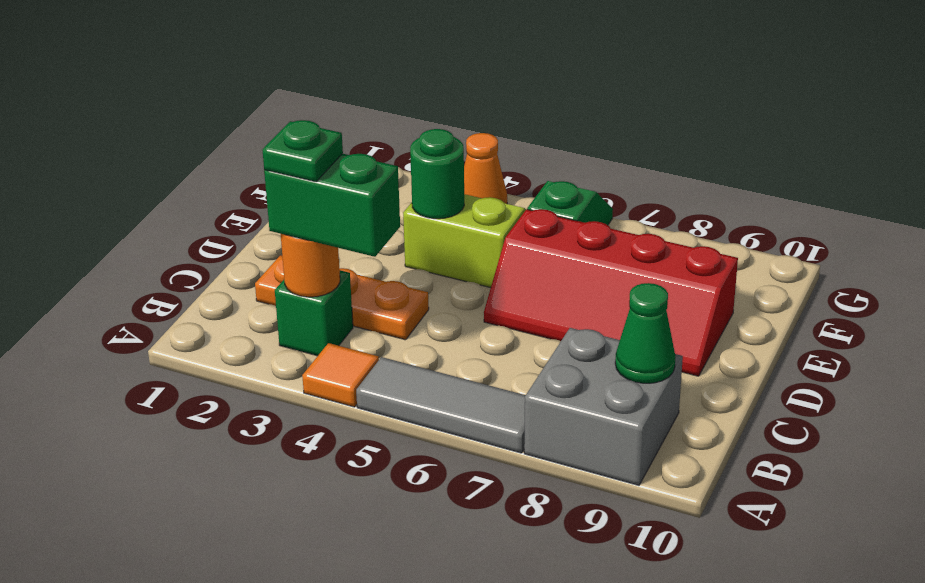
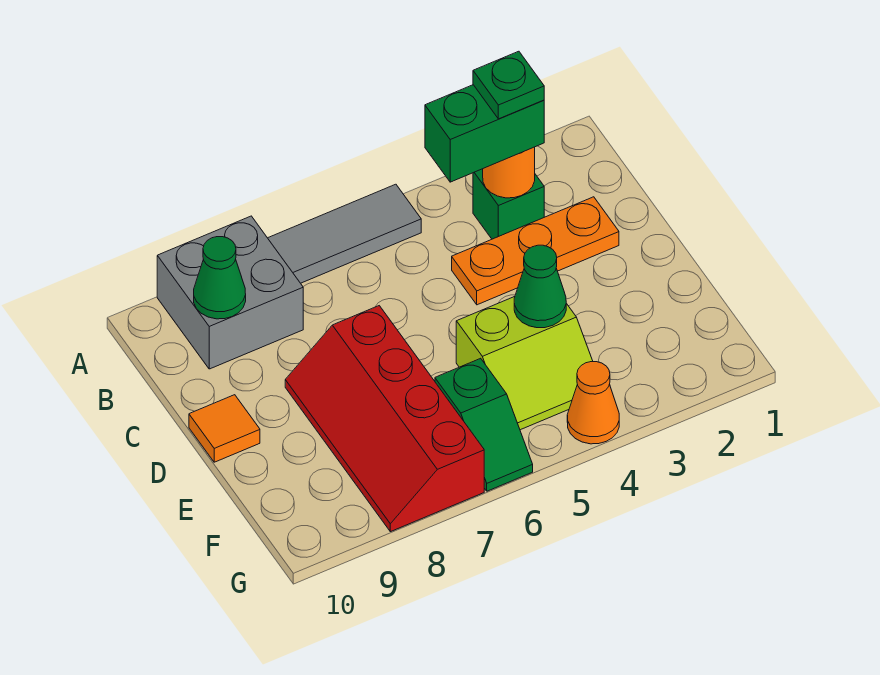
orange tile A4 level 1 -> orange tile D10 level 1
red slope D6:E9 level 1 top E -> red slope D7:G8 level 1 top 7
green round brick E4 level 2 -> green cone E4 level 2

